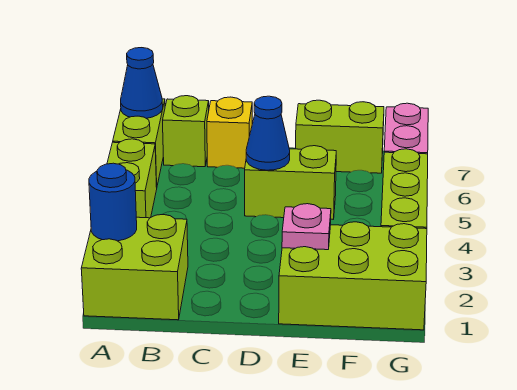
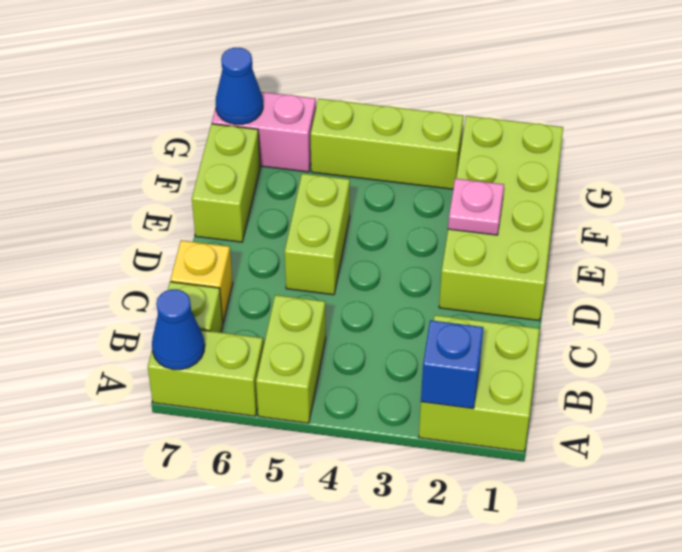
blue round brick A2 level 2 -> blue brick A2 level 2
lime brick A4:A5 level 1 -> lime brick A5:B5 level 1
blue cone D5 level 2 -> blue cone G7 level 2
lime brick E1:G2 level 1 -> lime brick D1:G2 level 1

